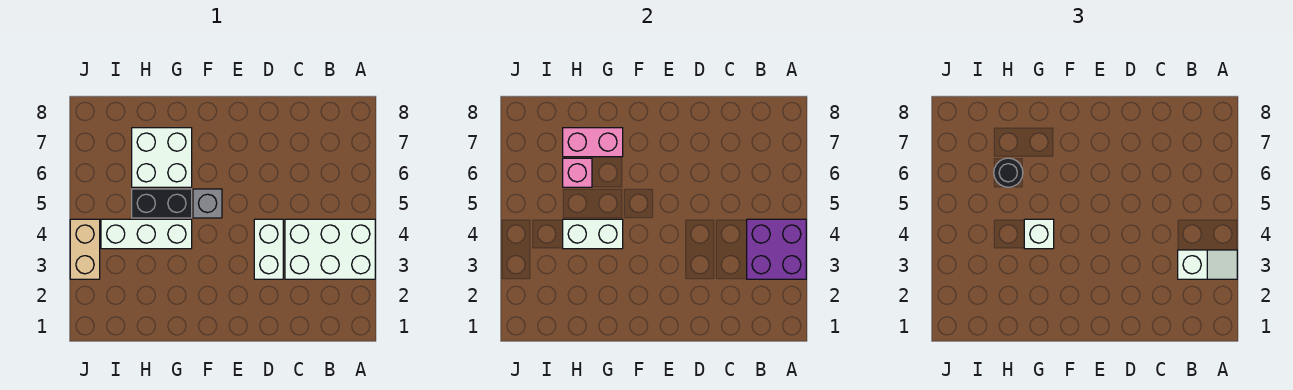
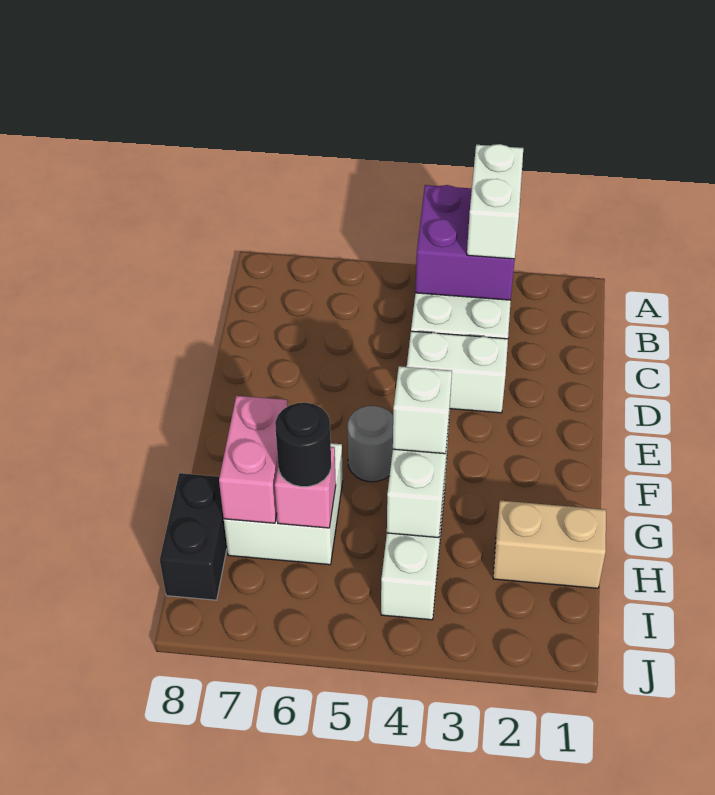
white slope A3:B3 level 3 top B -> white brick A3:B3 level 3
grey brick F5 level 1 -> grey round brick F5 level 1
black brick G5:H5 level 1 -> black brick H8:I8 level 1
tan brick J3:J4 level 1 -> tan brick H1:H2 level 1

